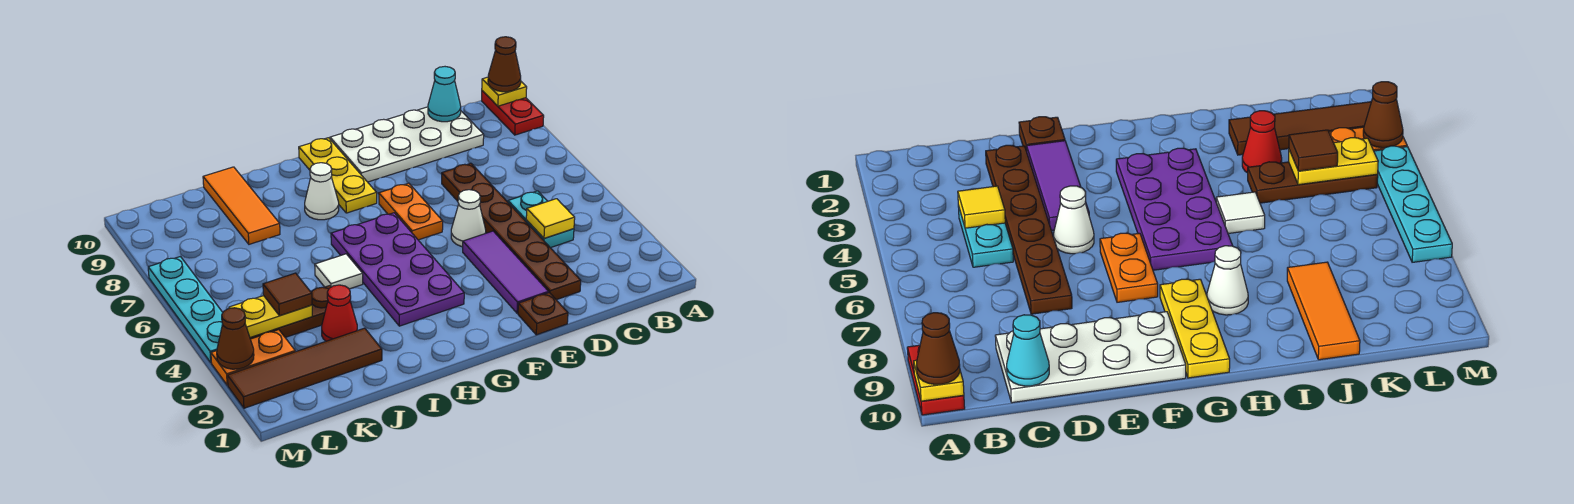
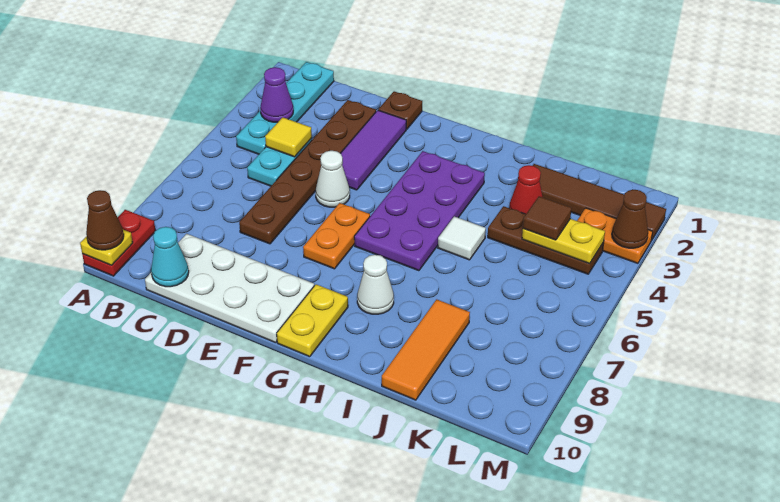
none -> purple cone B3 level 2
yellow plate G8:G10 level 1 -> yellow plate G9:G10 level 1
cyan plate M4:M7 level 1 -> cyan plate B1:B4 level 1

